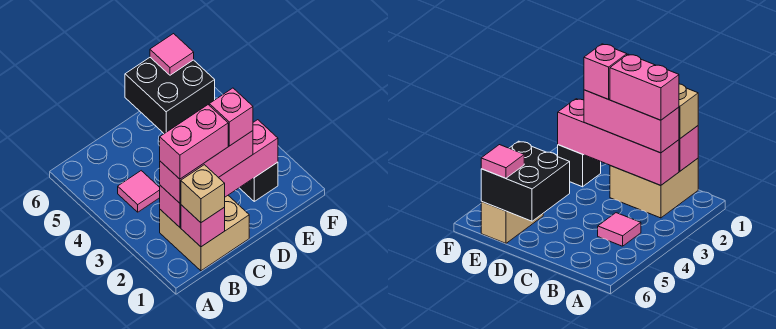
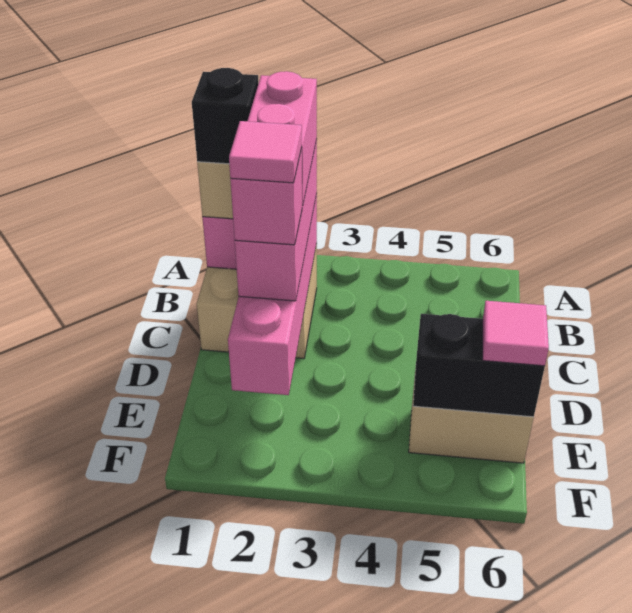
pink tile B4 level 1 -> pink tile D2 level 5
black brick D5:E6 level 2 -> black brick E5:E6 level 2
black brick E2 level 1 -> black brick B1 level 4

